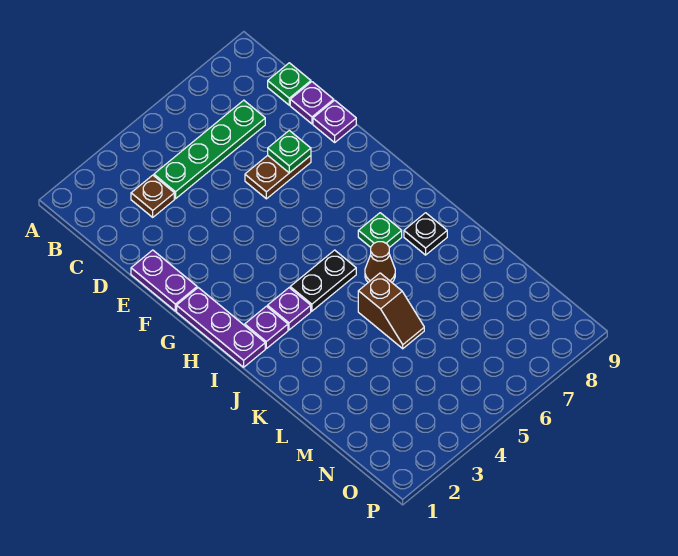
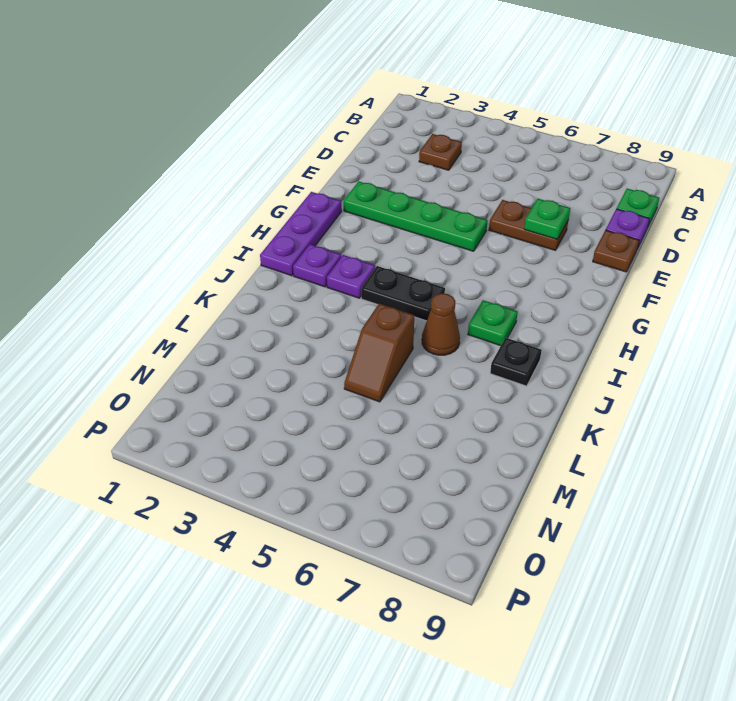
green plate C4:C7 level 1 -> green plate F2:F5 level 1
purple plate E1:F1 level 1 -> none
purple plate E9 level 1 -> brown plate E9 level 1

